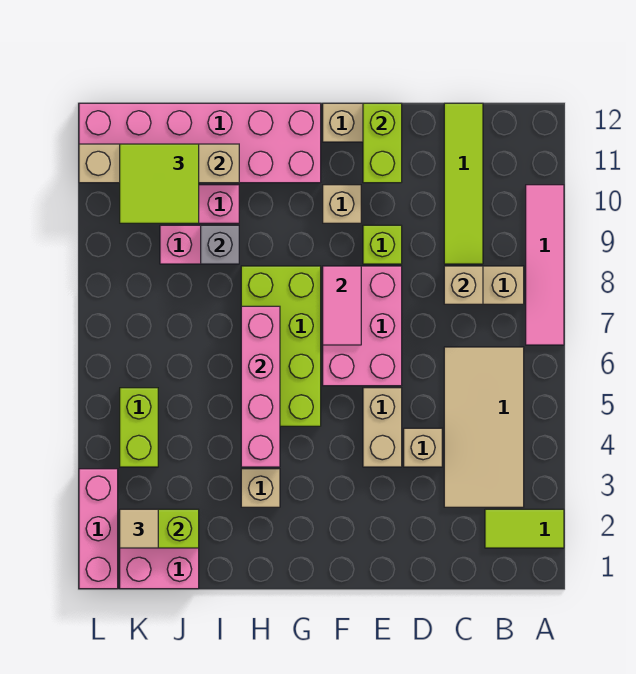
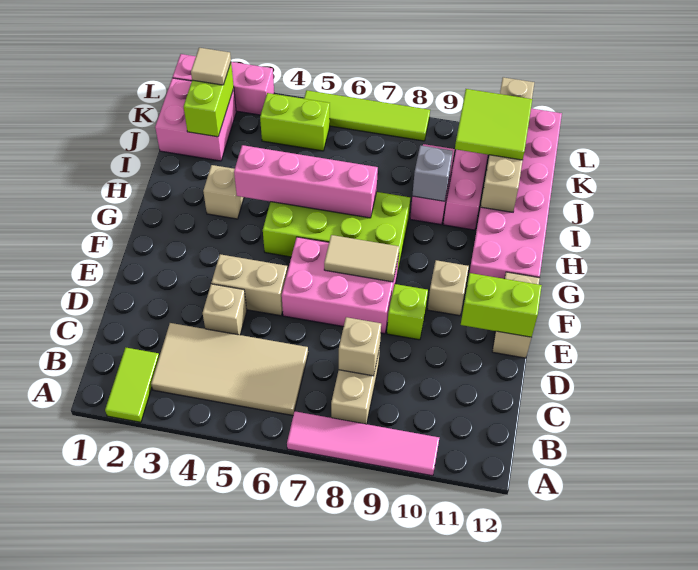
lime tile C9:C12 level 1 -> lime tile L5:L8 level 1
pink tile F7:F8 level 2 -> tan tile F7:F8 level 2

